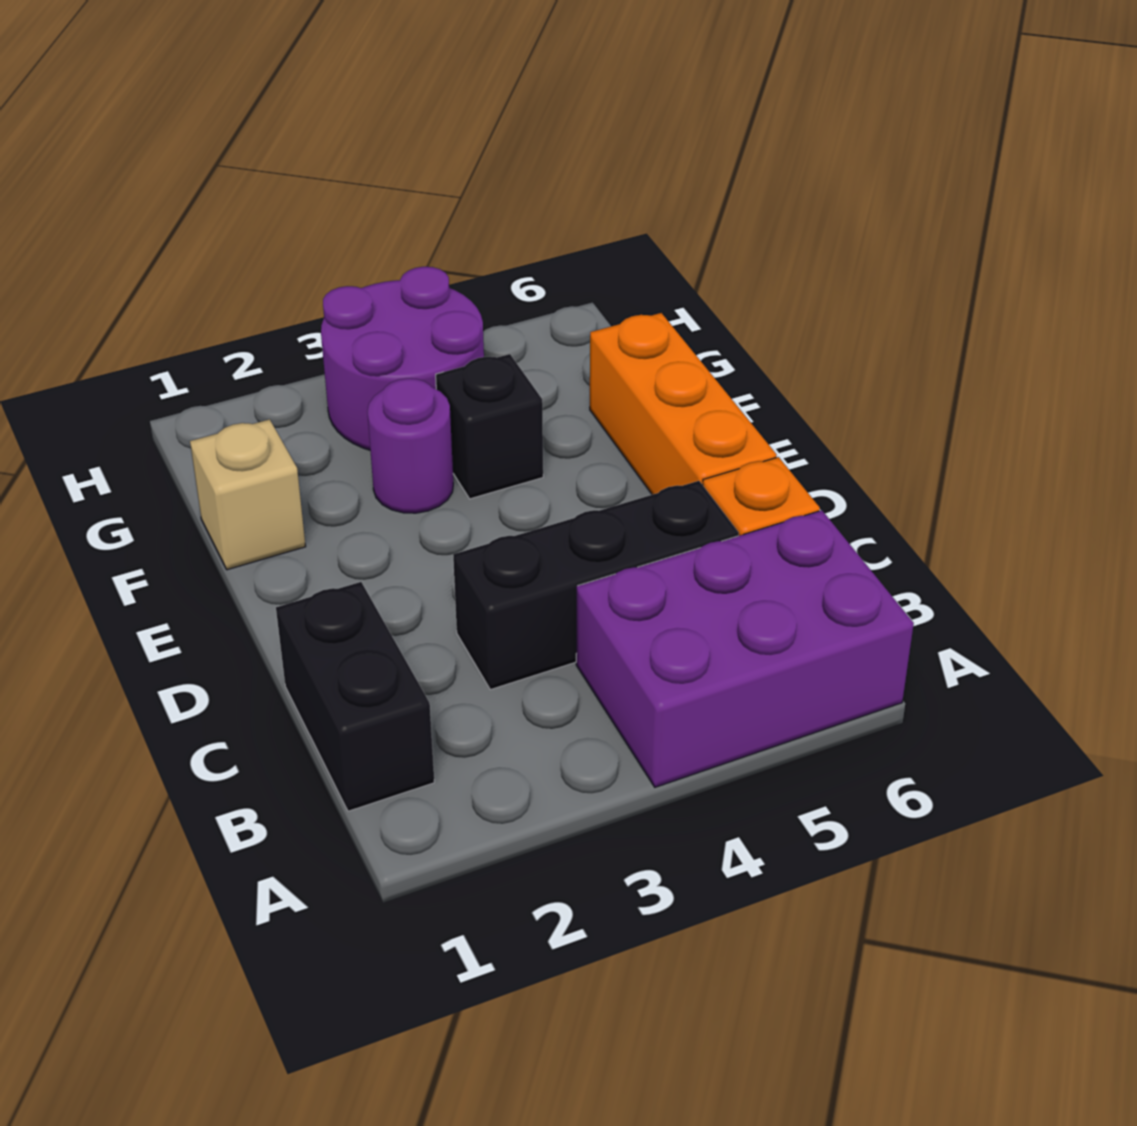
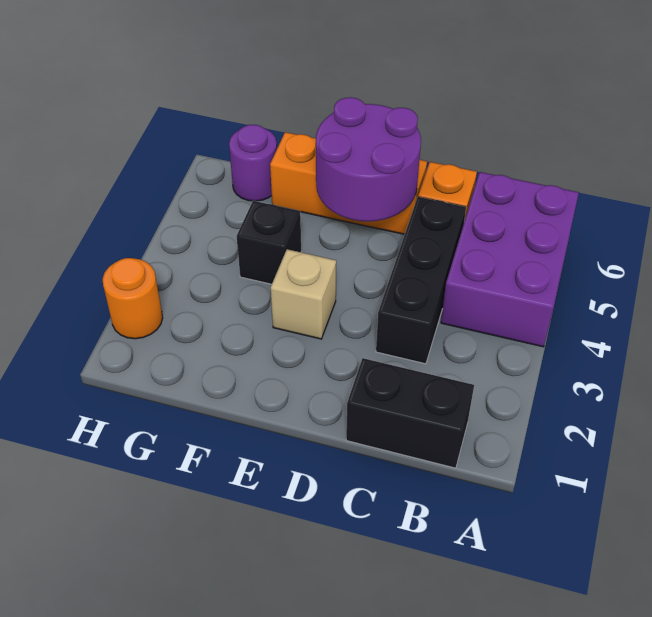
tan brick F1 level 1 -> tan brick E3 level 1
purple round brick F3 level 1 -> purple round brick G6 level 1
purple round brick G3:H4 level 1 -> purple round brick D5:E6 level 2
none -> orange round brick H2 level 1

